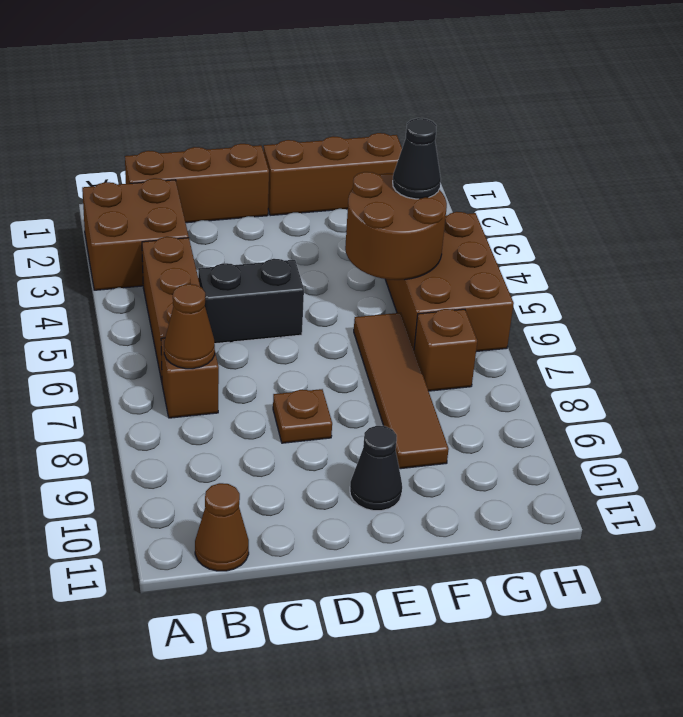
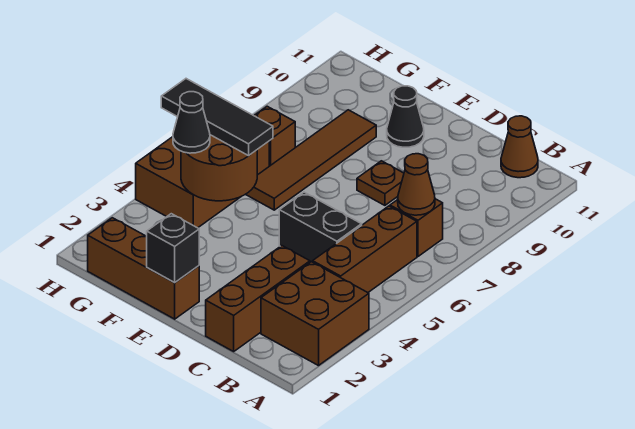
brown brick B1:D1 level 1 -> brown brick C1:C3 level 1
none -> black brick E1 level 2
none -> black tile F5:H5 level 3

